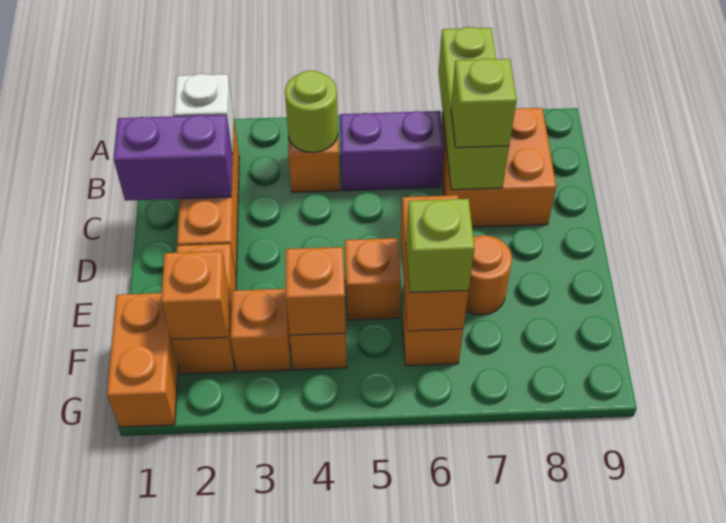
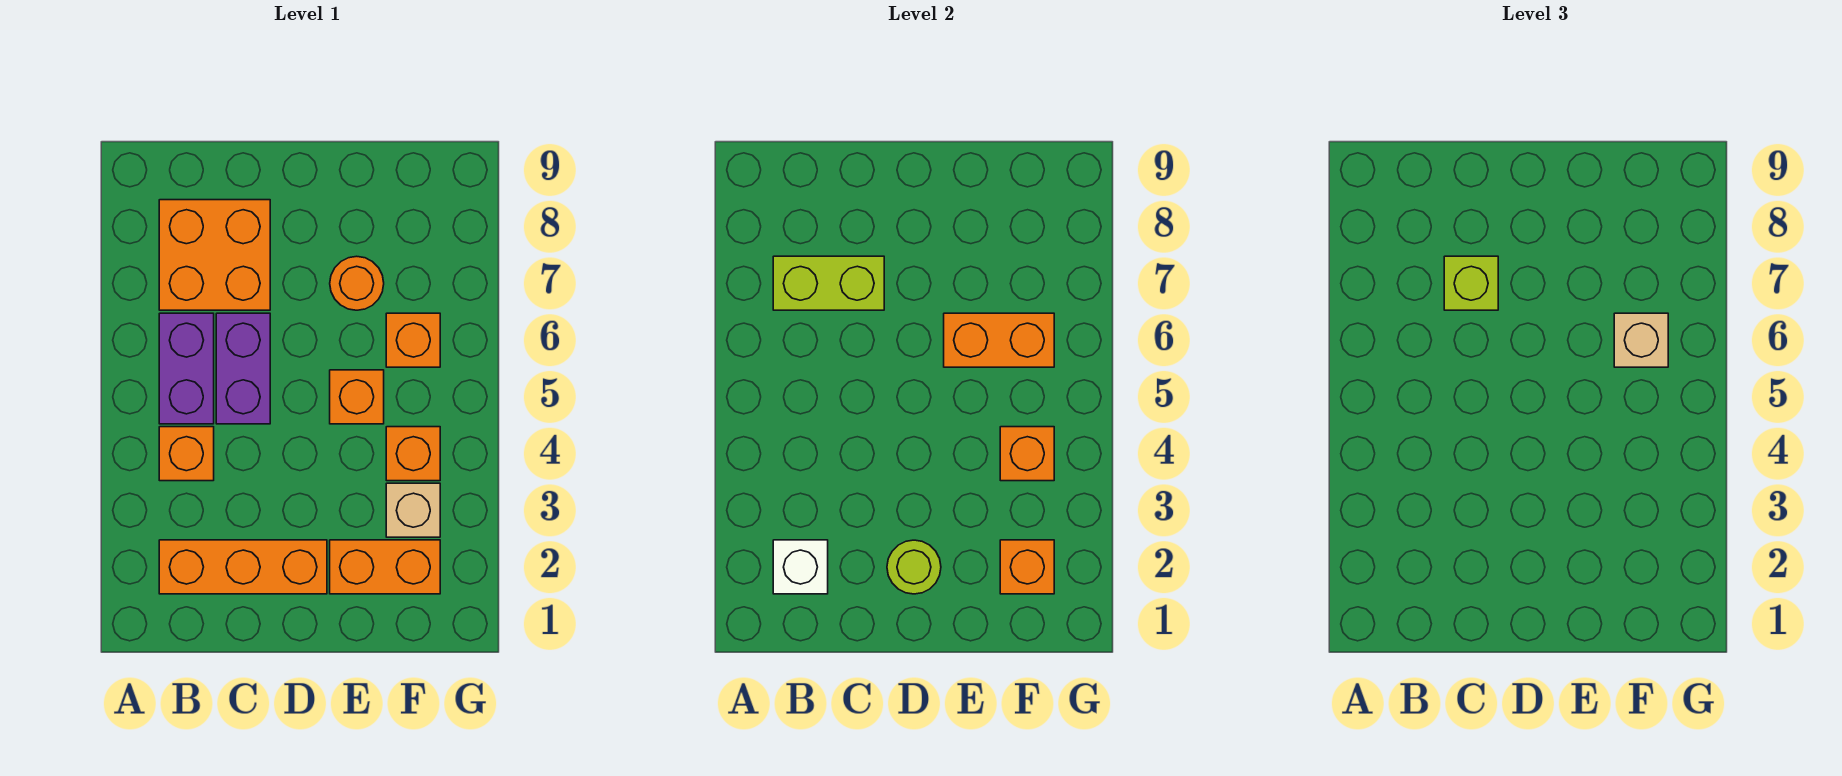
lime brick A7:C7 level 2 -> lime brick B7:C7 level 2
lime round brick B4 level 2 -> lime round brick D2 level 2
purple brick C1:C2 level 2 -> purple brick C5:C6 level 1
orange brick F1:G1 level 1 -> none
orange brick F3 level 1 -> tan brick F3 level 1
lime brick F6 level 3 -> tan brick F6 level 3

